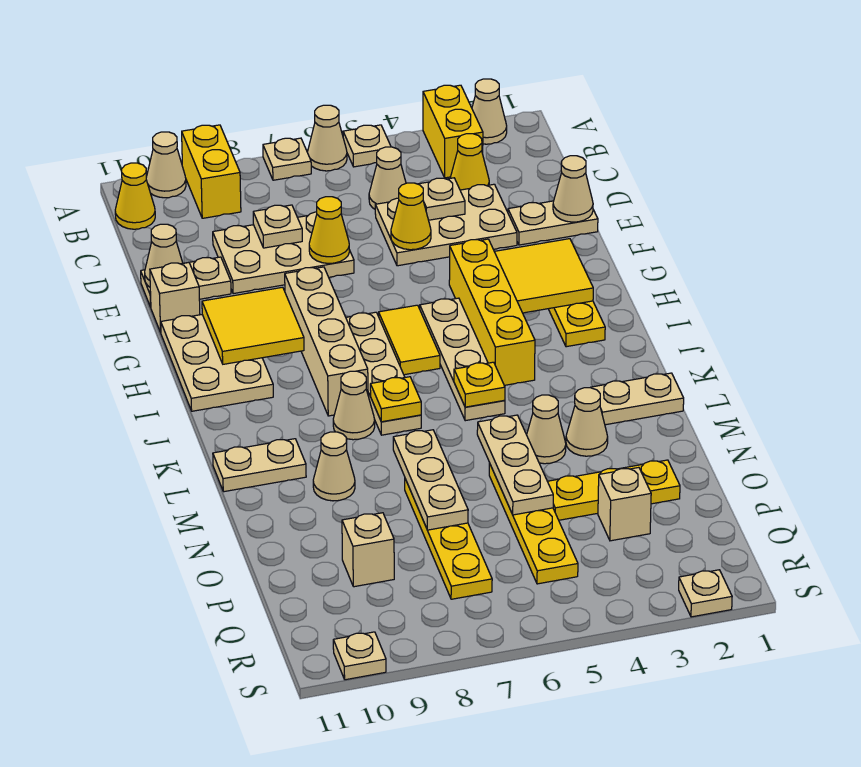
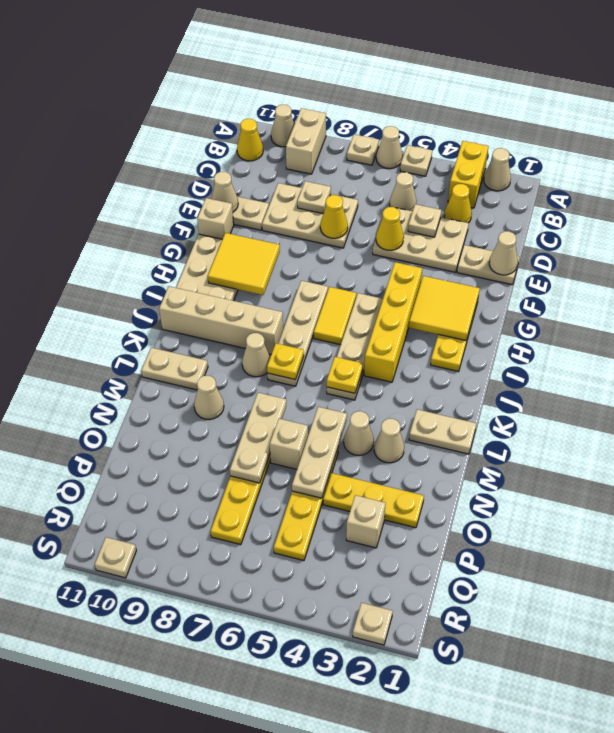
yellow brick A9:B9 level 1 -> tan brick A9:B9 level 1
tan brick G8:J8 level 1 -> tan brick J8:J11 level 1
tan brick P9 level 1 -> tan brick N6 level 1

